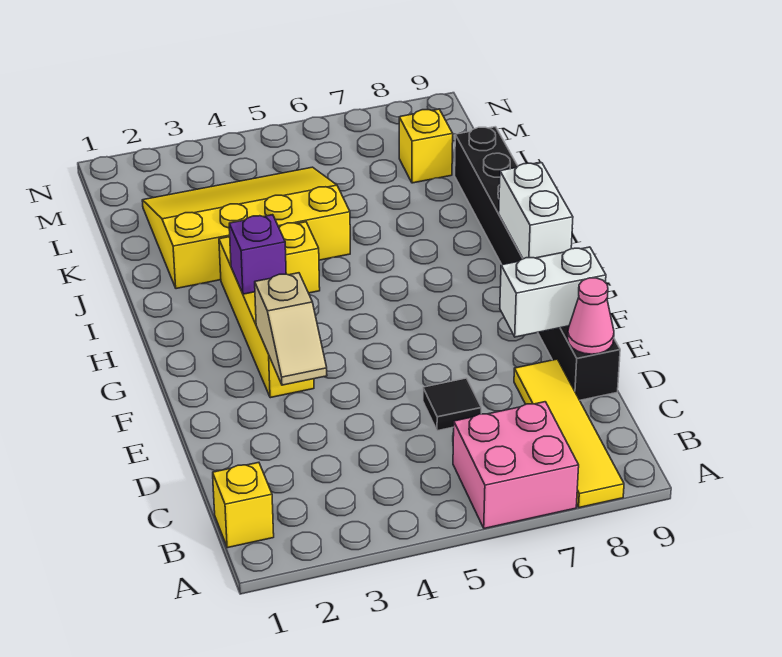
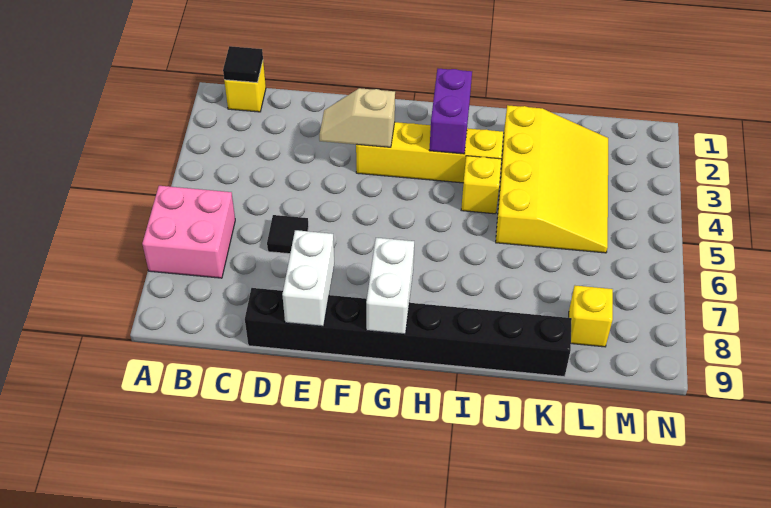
yellow tile A8:D8 level 1 -> none
none -> black tile B1 level 2
pink cone D9 level 2 -> none
white brick G9:H9 level 2 -> white brick G8:G9 level 2
purple brick H3 level 2 -> purple brick H2:H3 level 2

